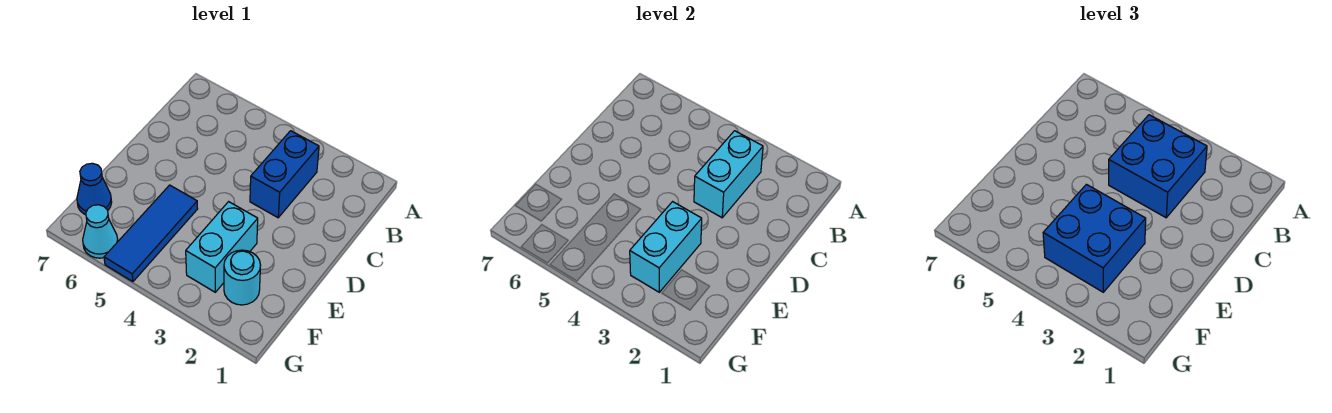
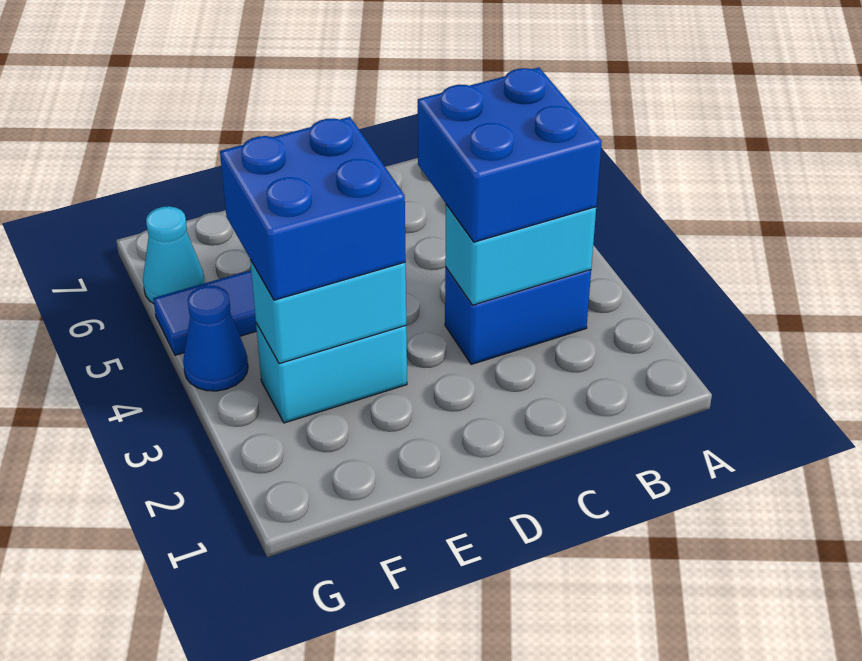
cyan round brick F2 level 1 -> none
blue cone F7 level 1 -> blue cone G4 level 1

